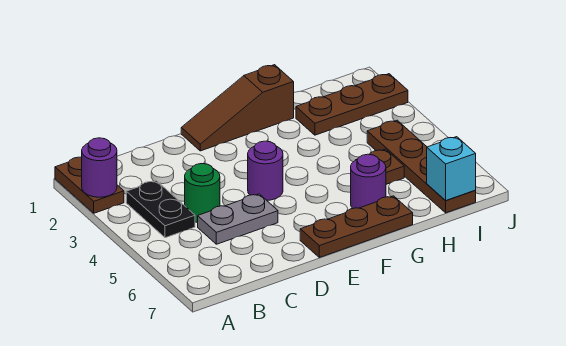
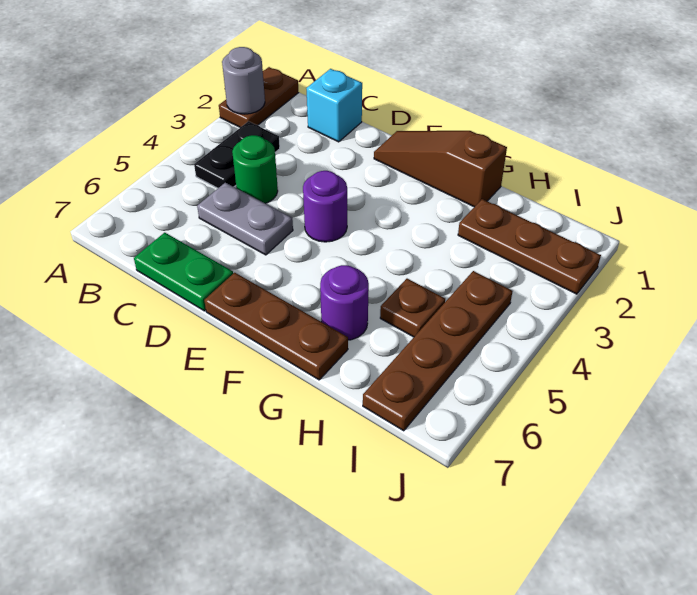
purple round brick A2 level 2 -> grey round brick A2 level 2
none -> green plate C7:D7 level 1
cyan brick I7 level 2 -> cyan brick C1 level 1

